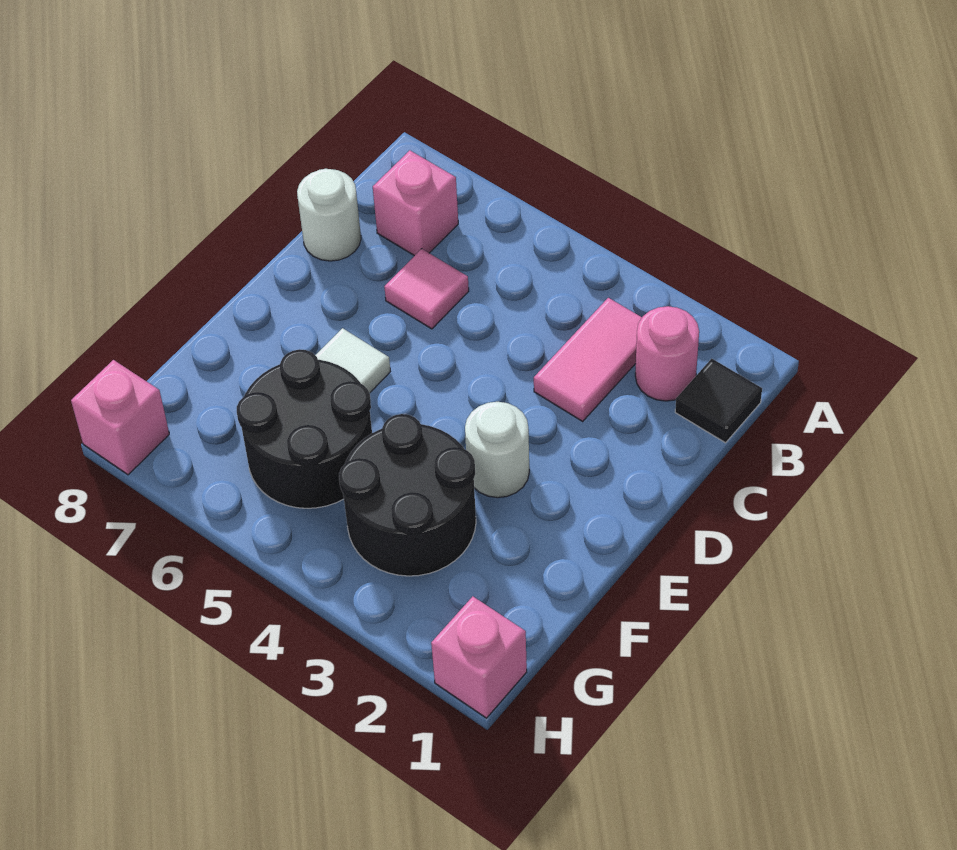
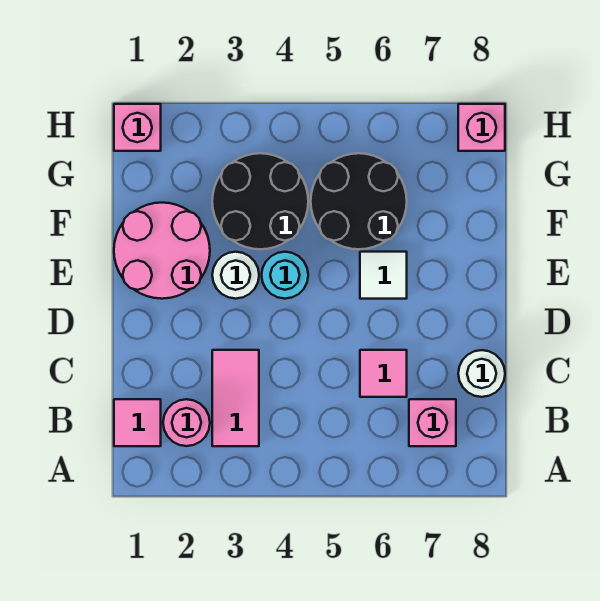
black tile B1 level 1 -> pink tile B1 level 1
none -> pink round brick E1:F2 level 1
none -> cyan round brick E4 level 1

